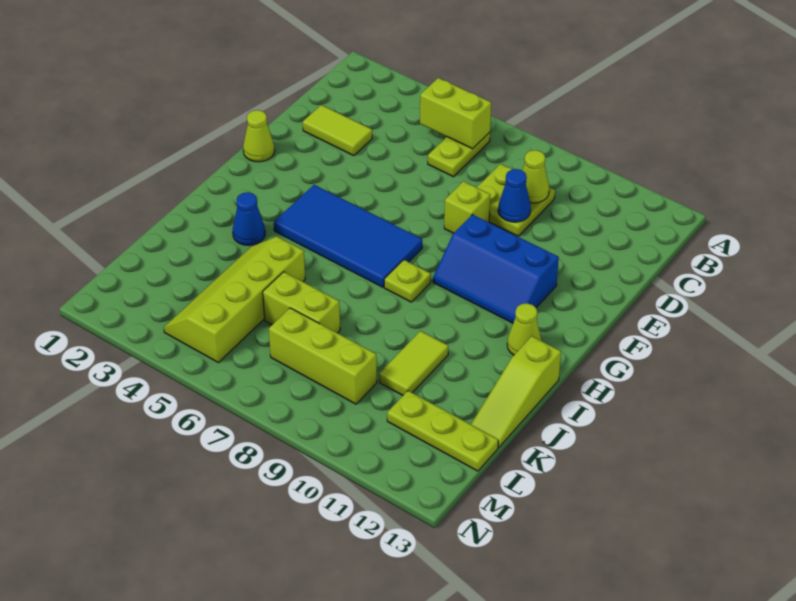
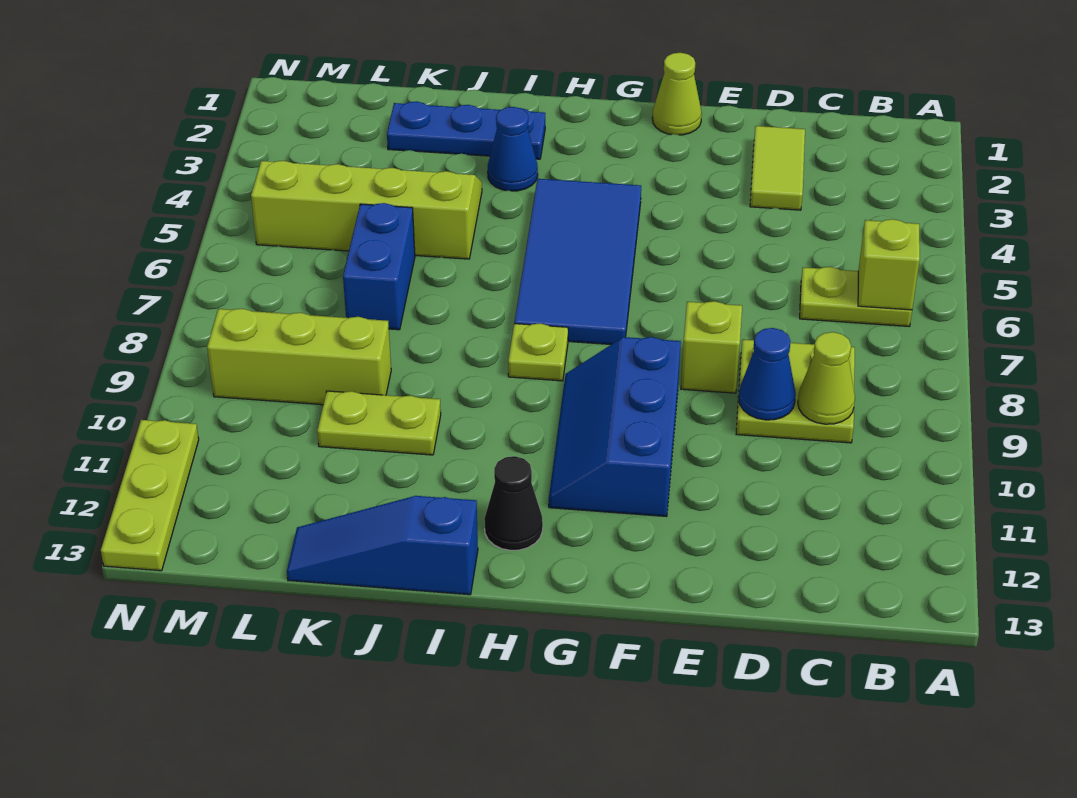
lime brick B5:B6 level 2 -> lime brick B6 level 2
lime cone H12 level 1 -> black cone H12 level 1
none -> blue plate I2:K2 level 1
lime slope I13:K13 level 1 top I -> blue slope I13:K13 level 1 top I
lime tile J10:K10 level 1 -> lime plate J10:K10 level 1
lime brick K6:K7 level 1 -> blue brick K6:K7 level 1
lime brick L7:L9 level 1 -> lime brick K9:M9 level 1
lime plate L11:L13 level 1 -> lime plate N11:N13 level 1

